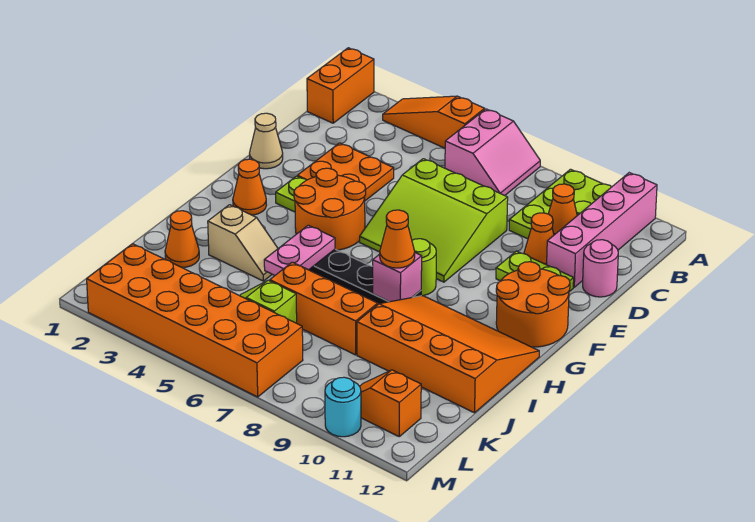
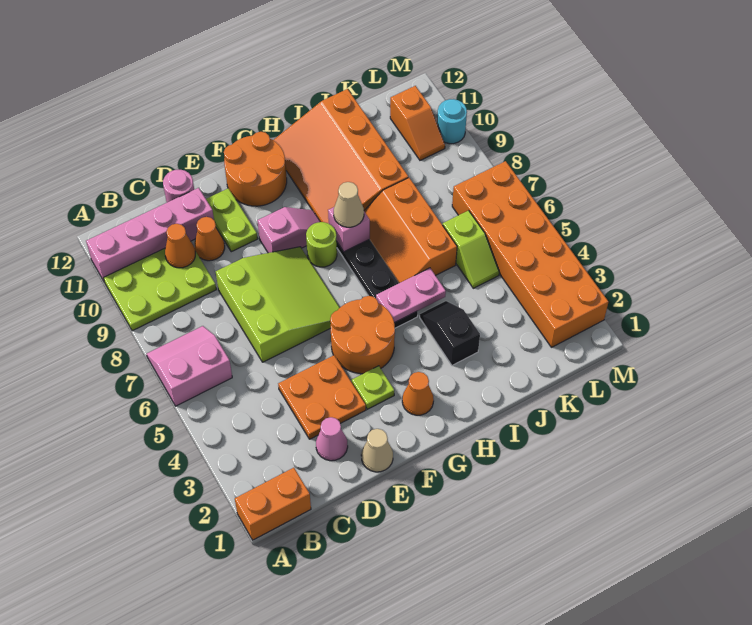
orange slope A3:A5 level 1 top 5 -> none
none -> pink cone D2 level 1
none -> pink slope F9:G9 level 1 top F
orange cone H8 level 3 -> tan cone H8 level 3
tan slope I3:I4 level 1 top 3 -> black slope I3:I4 level 1 top 3
orange cone J2 level 1 -> none

